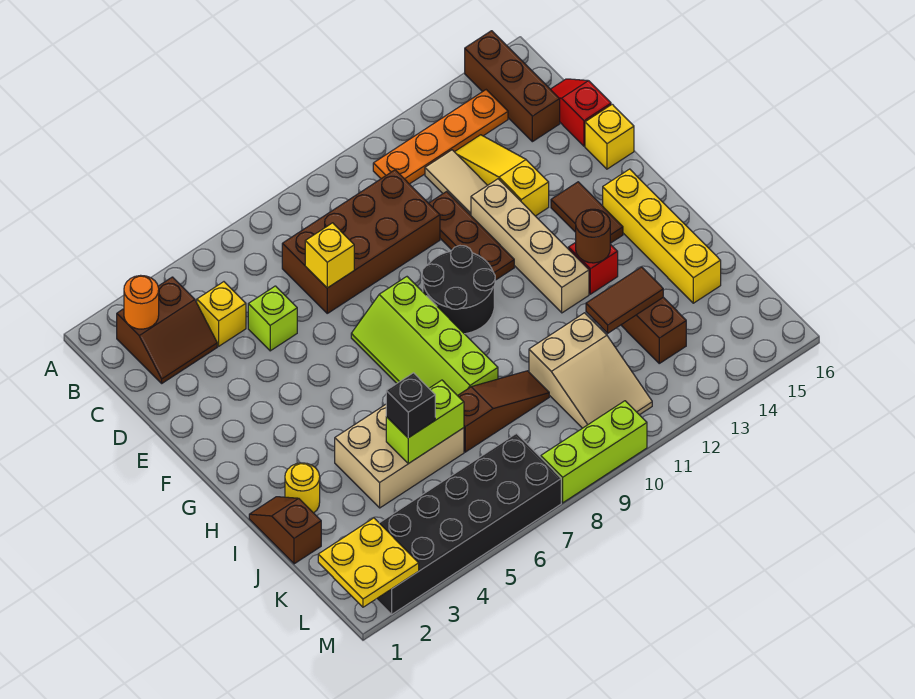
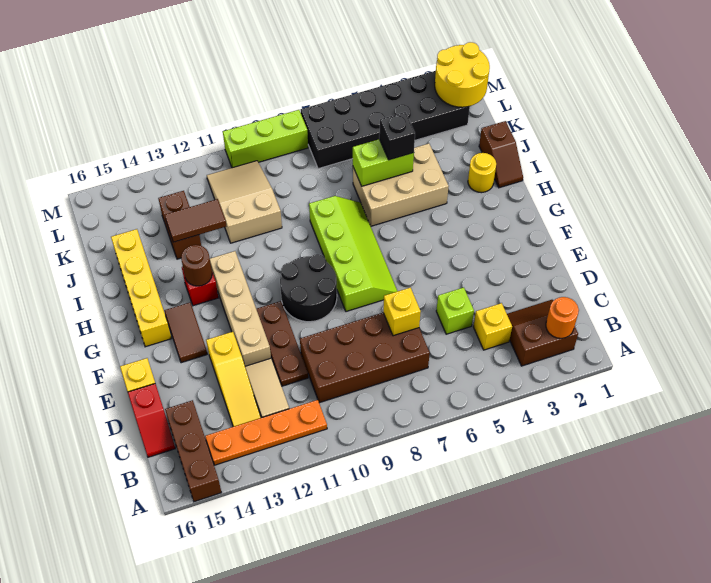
brown slope J7:J9 level 1 top 7 -> none
yellow plate L1:M2 level 2 -> yellow round brick L1:M2 level 2

